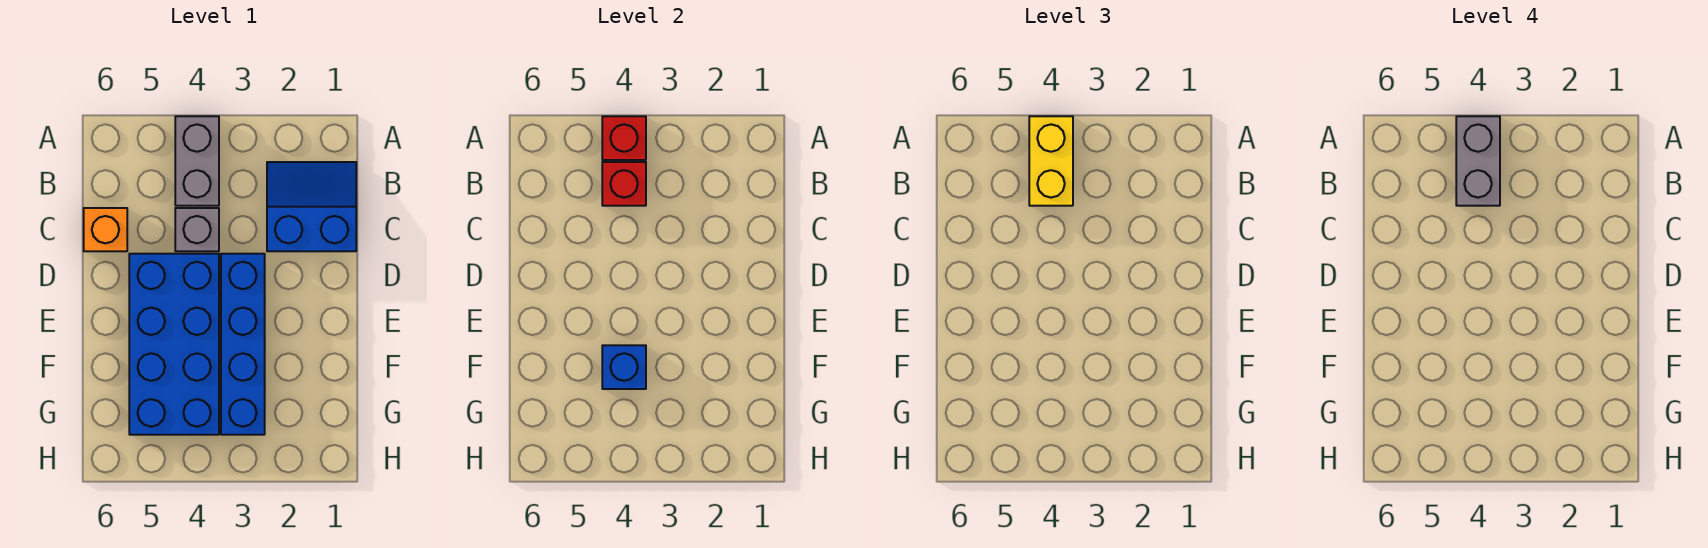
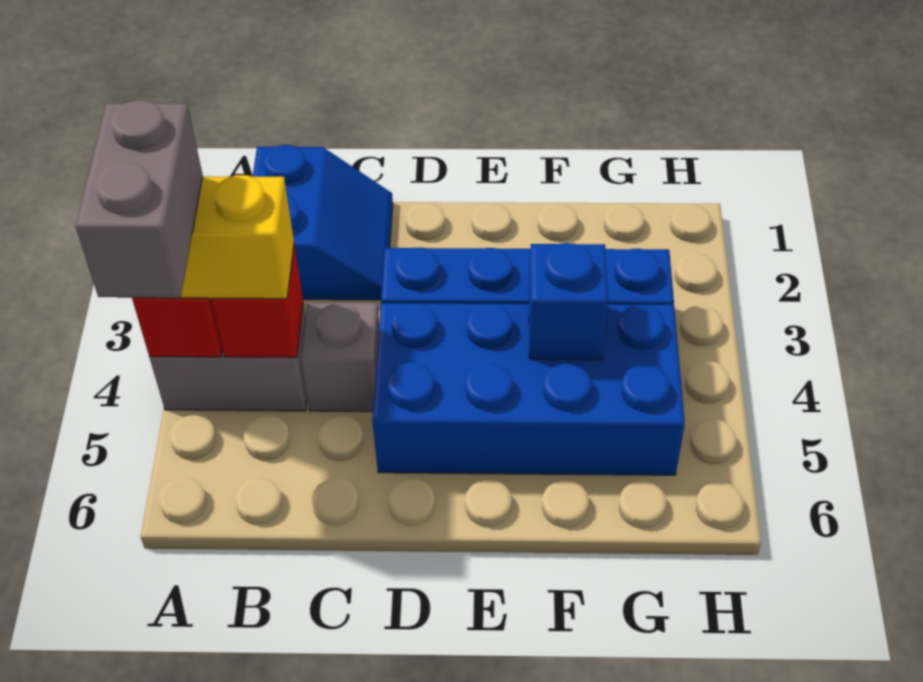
grey brick A4:B4 level 4 -> grey brick A4:A5 level 4
blue slope B1:C2 level 1 top C -> blue slope B1:C2 level 1 top B
orange brick C6 level 1 -> none

